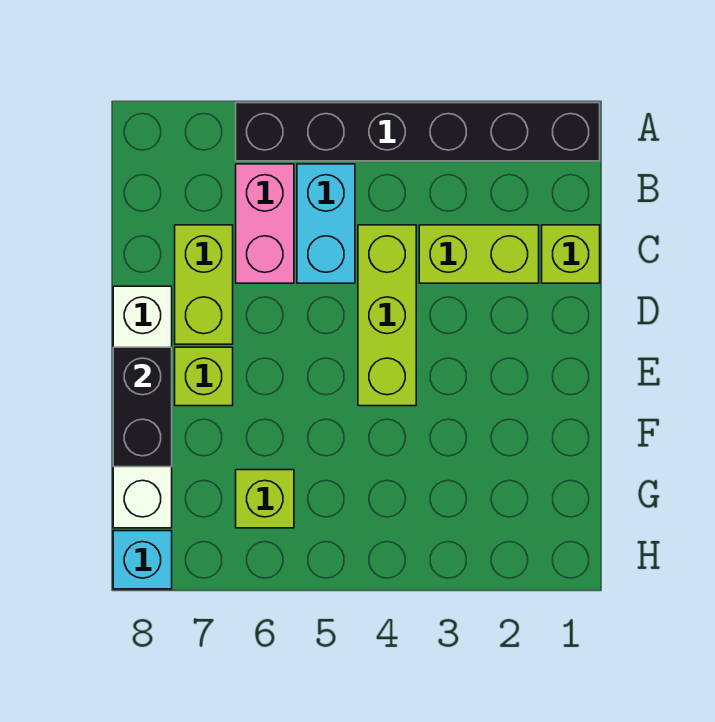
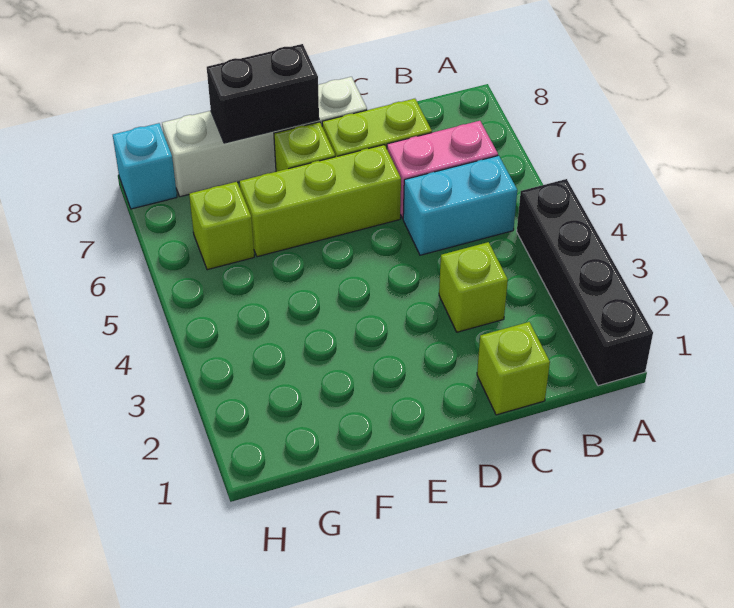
black brick A1:A6 level 1 -> black brick A1:A4 level 1
lime brick C2:C3 level 1 -> lime brick C3 level 1
lime brick C4:E4 level 1 -> lime brick D6:F6 level 1

